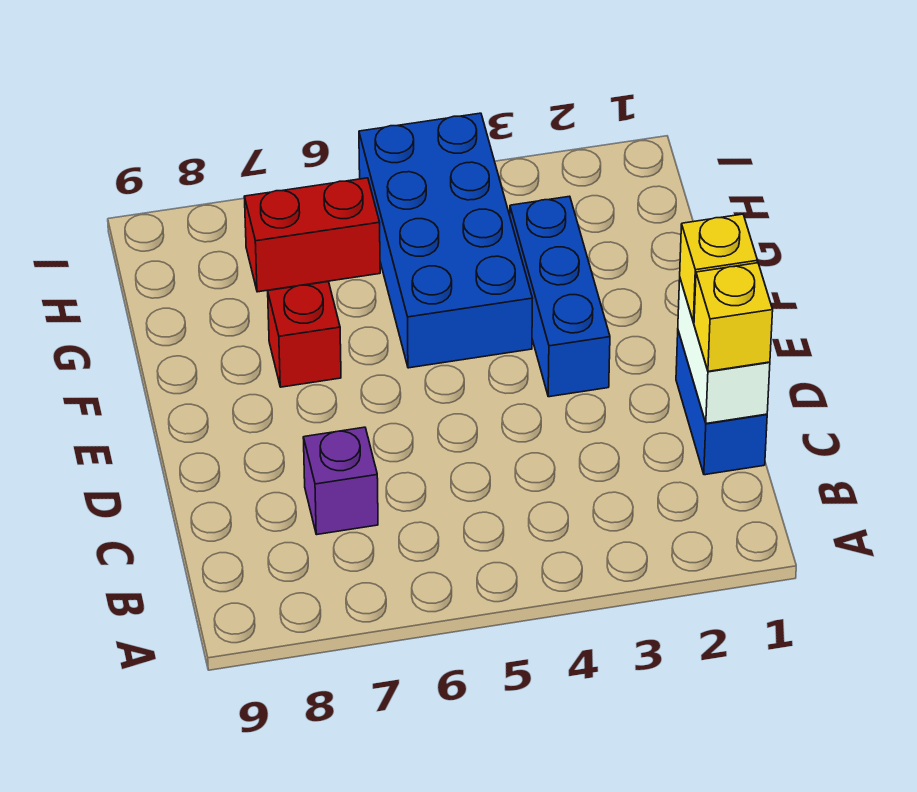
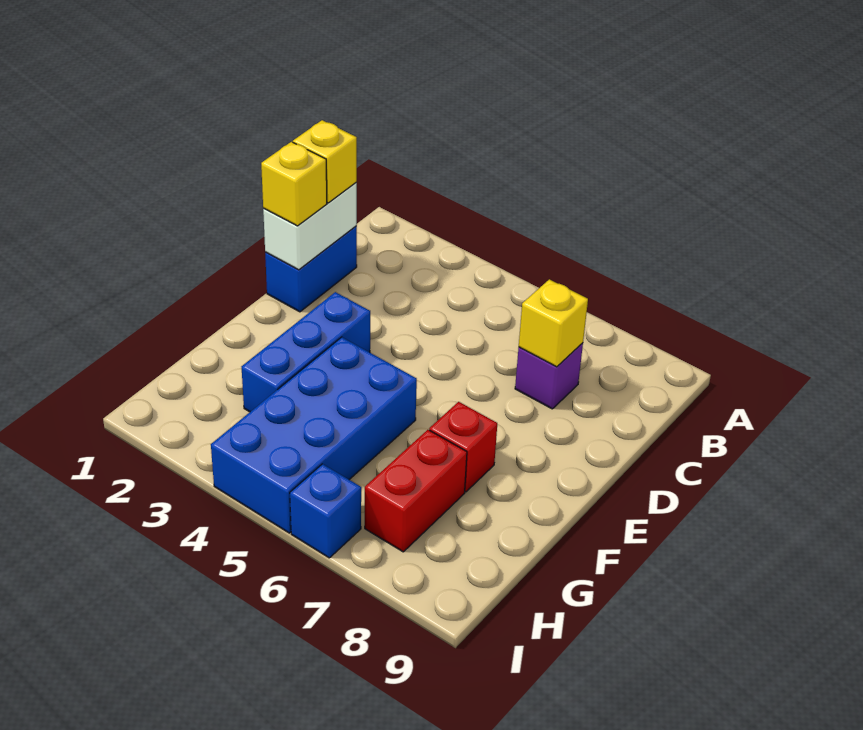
none -> yellow brick C7 level 2
red brick H6:H7 level 1 -> red brick G7:H7 level 1
none -> blue brick I6 level 1

